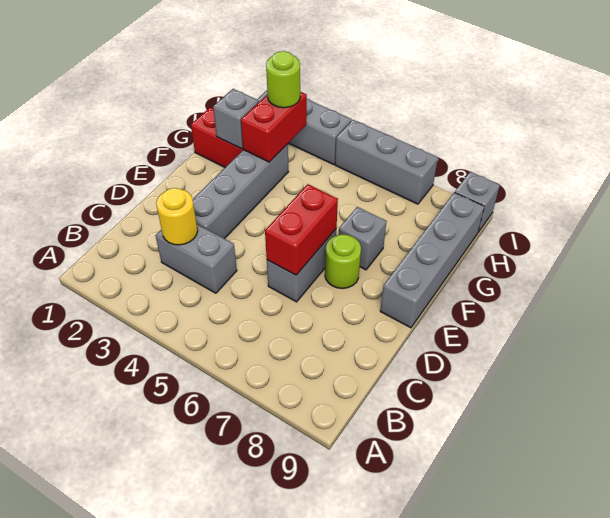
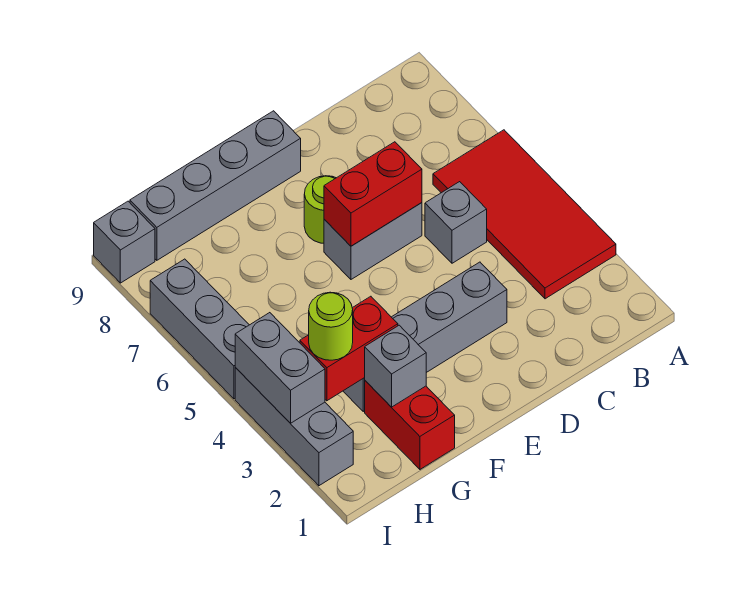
none -> red tile A3:B6 level 1
grey brick C3:C4 level 1 -> grey brick I3:I4 level 2
yellow round brick C3 level 2 -> none
grey brick F7 level 1 -> grey brick C5 level 1

